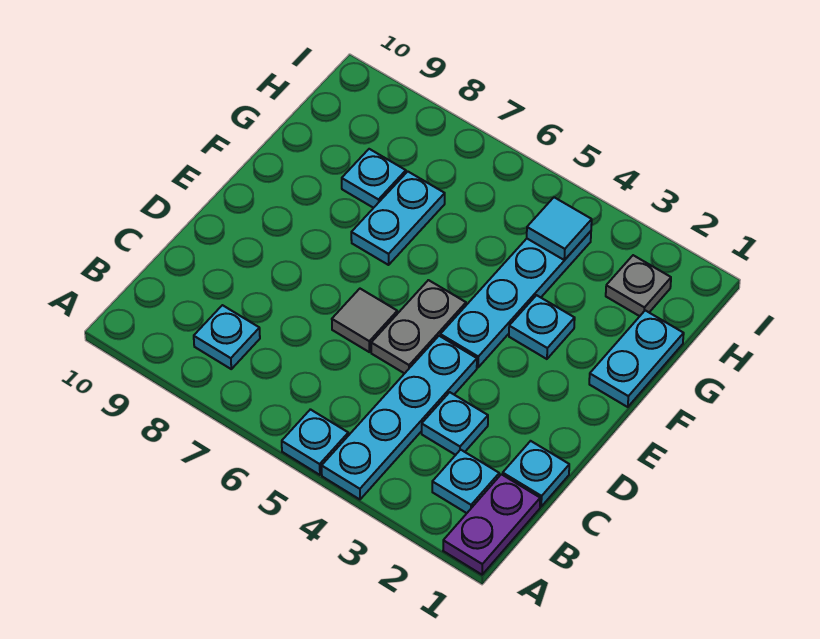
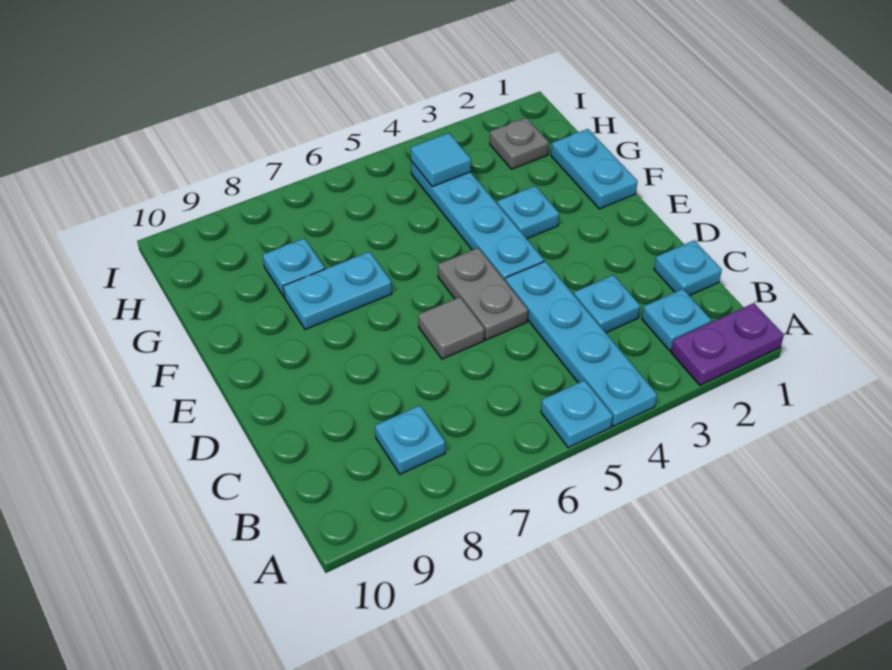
purple plate A1:B1 level 1 -> purple plate A1:A2 level 1
cyan plate F7:G7 level 1 -> cyan plate F7:F8 level 1

